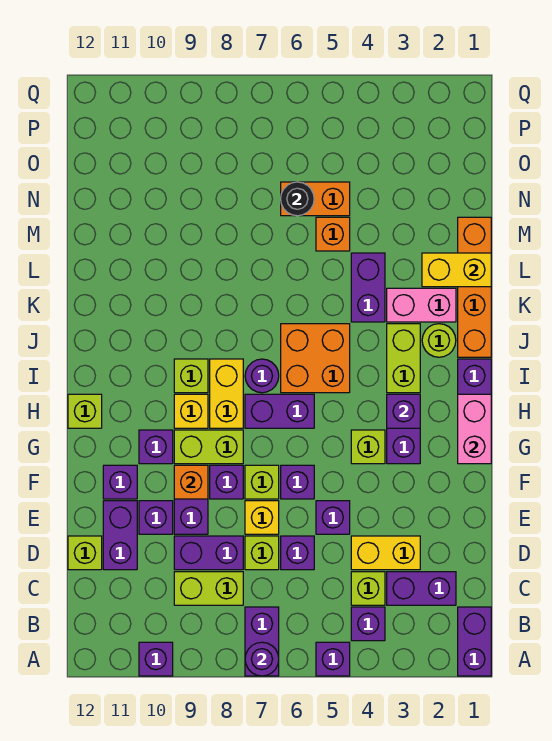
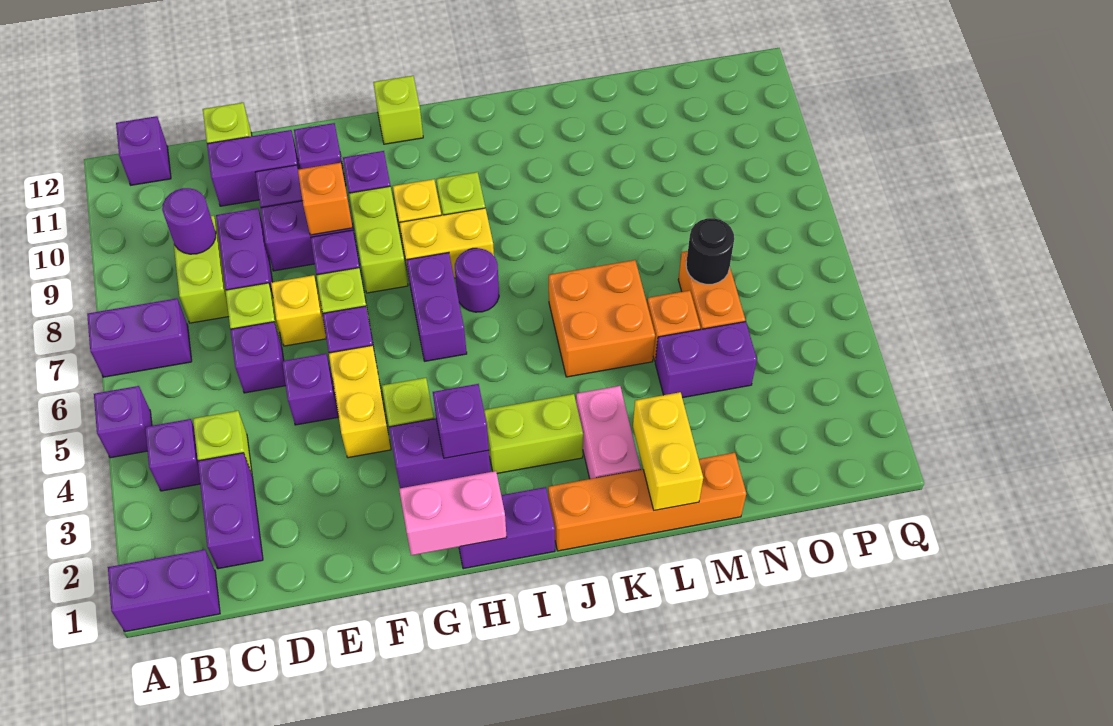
purple round brick A7 level 2 -> purple round brick C9 level 2
purple brick A10 level 1 -> purple brick B12 level 1
yellow brick D3:D4 level 1 -> yellow brick F4:F5 level 1
orange brick I5:J6 level 1 -> orange brick K5:L6 level 1
lime round brick J2 level 1 -> none
purple brick K4:L4 level 1 -> purple brick M4:N4 level 1

